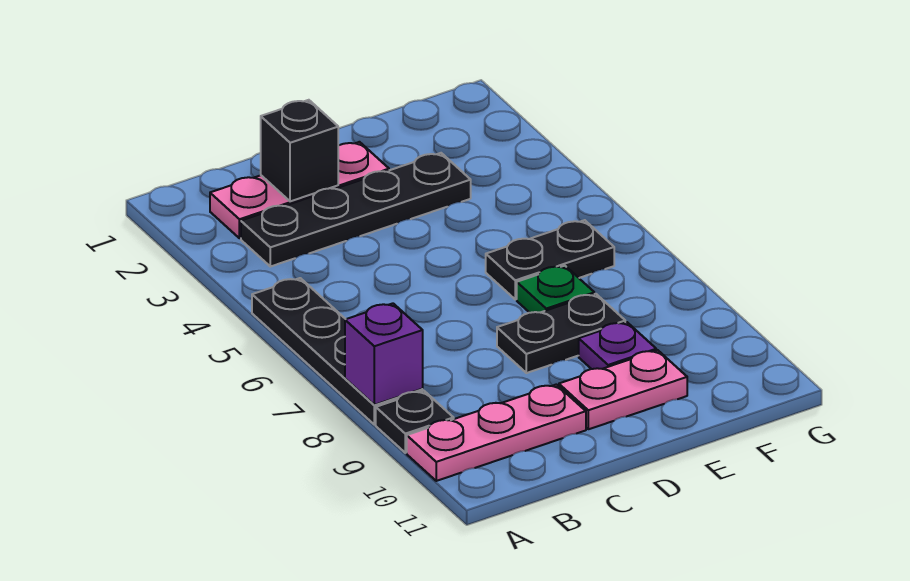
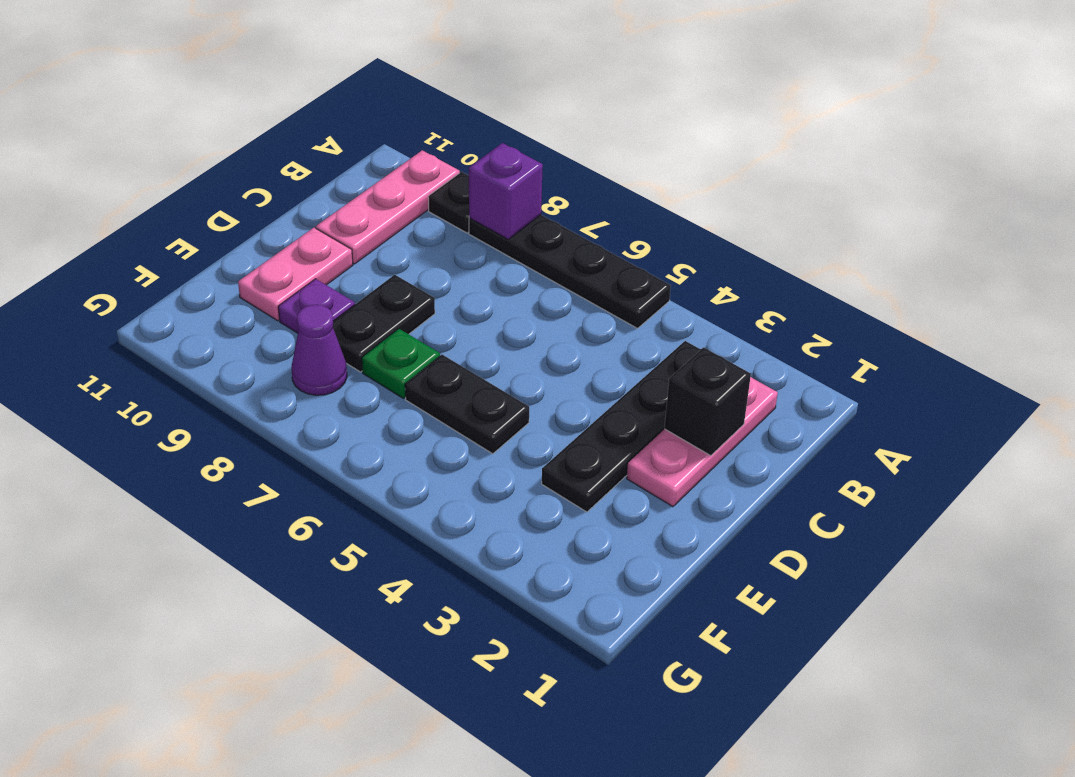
black plate E6:F6 level 1 -> black plate E5:E6 level 1
none -> purple cone F8 level 1

